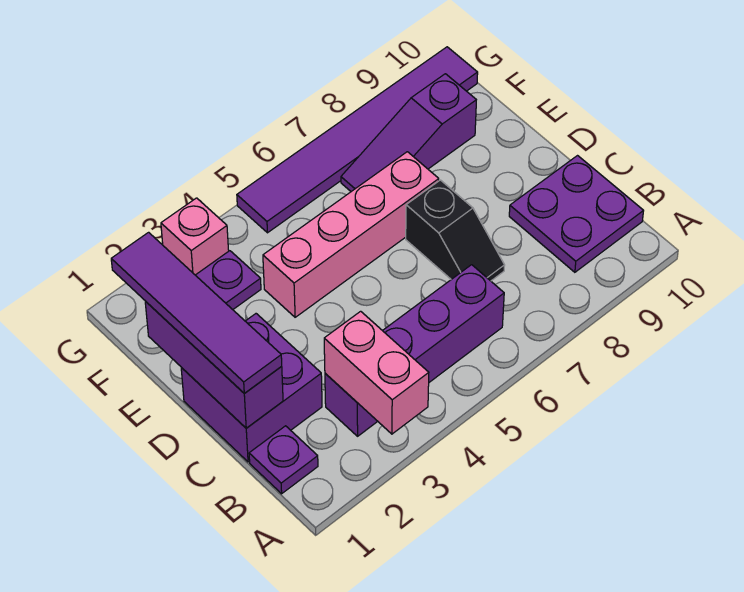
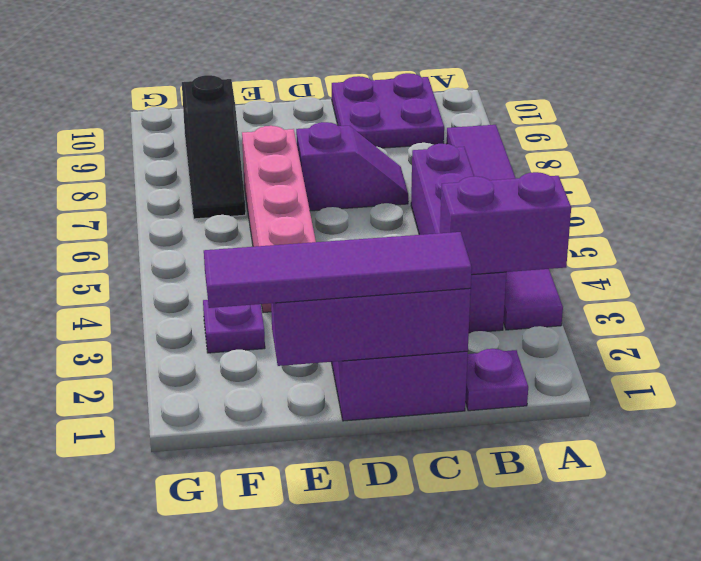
pink brick A3:B3 level 2 -> purple brick A3:B3 level 2
black slope C7:D7 level 1 top D -> purple slope C7:D7 level 1 top D
purple slope F7:F9 level 1 top 9 -> black slope F7:F9 level 1 top 9
pink brick G3 level 1 -> none
purple tile G5:G10 level 1 -> purple tile A3:A8 level 1

